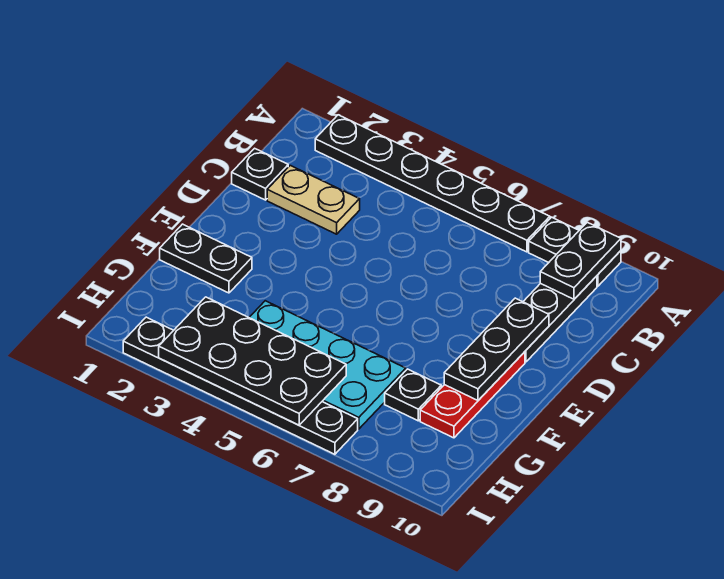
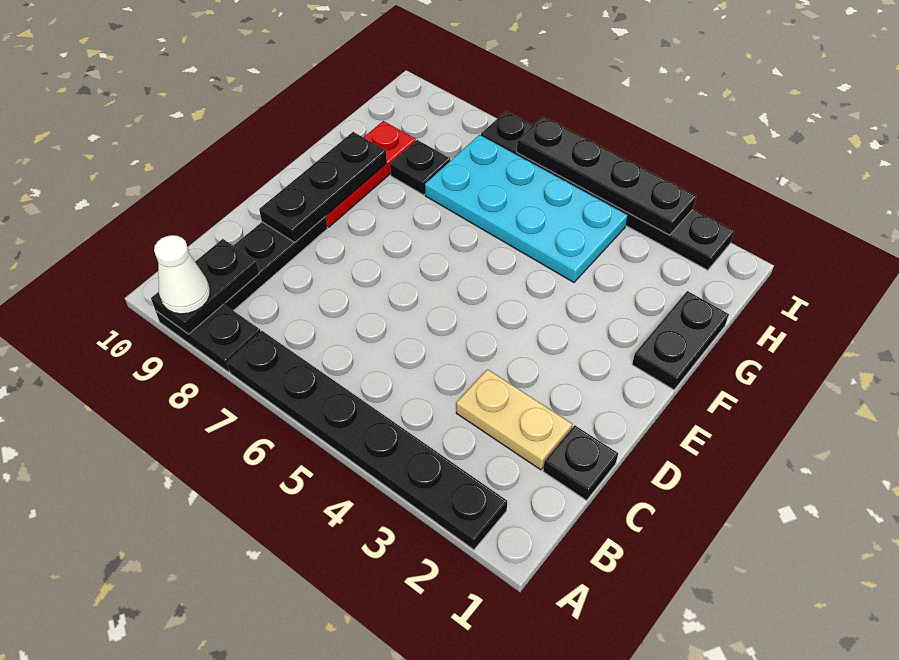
none -> white cone A9 level 3
black plate F1:F2 level 1 -> black plate F1:G1 level 1
black plate H3:I6 level 2 -> black plate I3:I6 level 2

